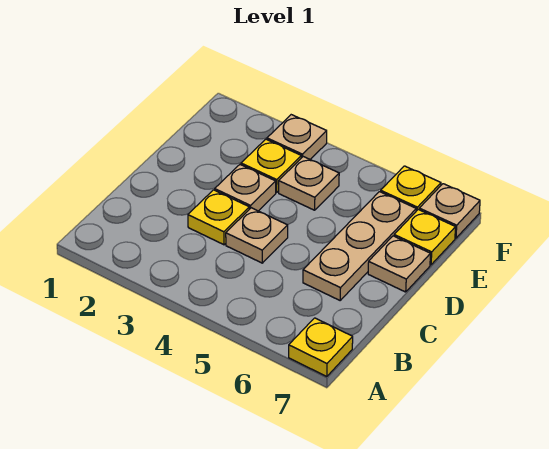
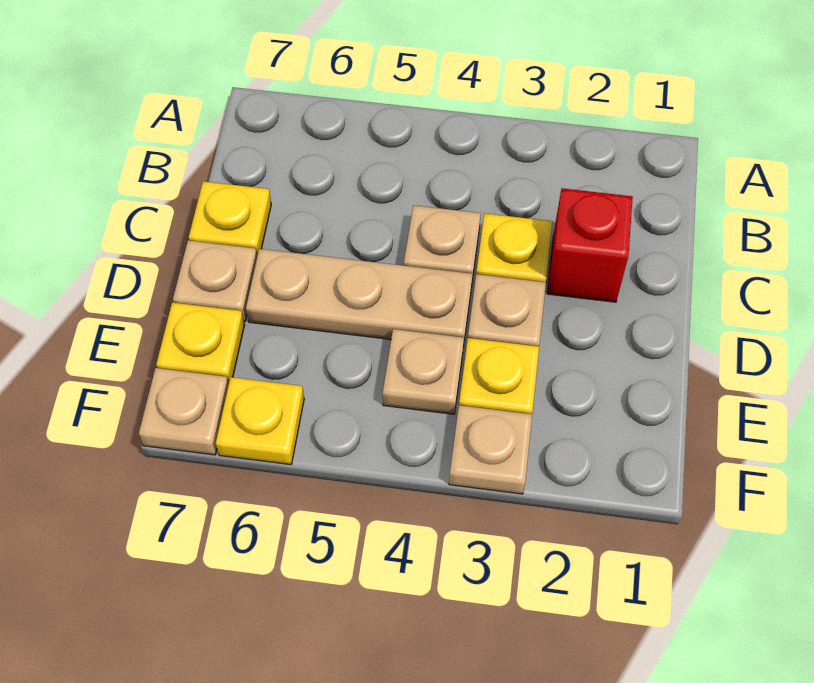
yellow plate A7 level 1 -> yellow plate C7 level 1
none -> red brick C2 level 1
tan plate C6:E6 level 1 -> tan plate D4:D6 level 1

